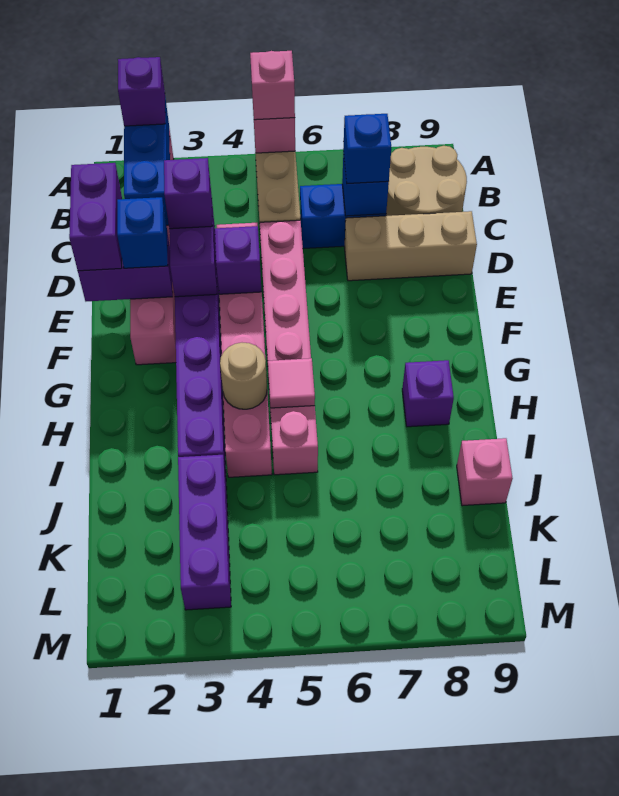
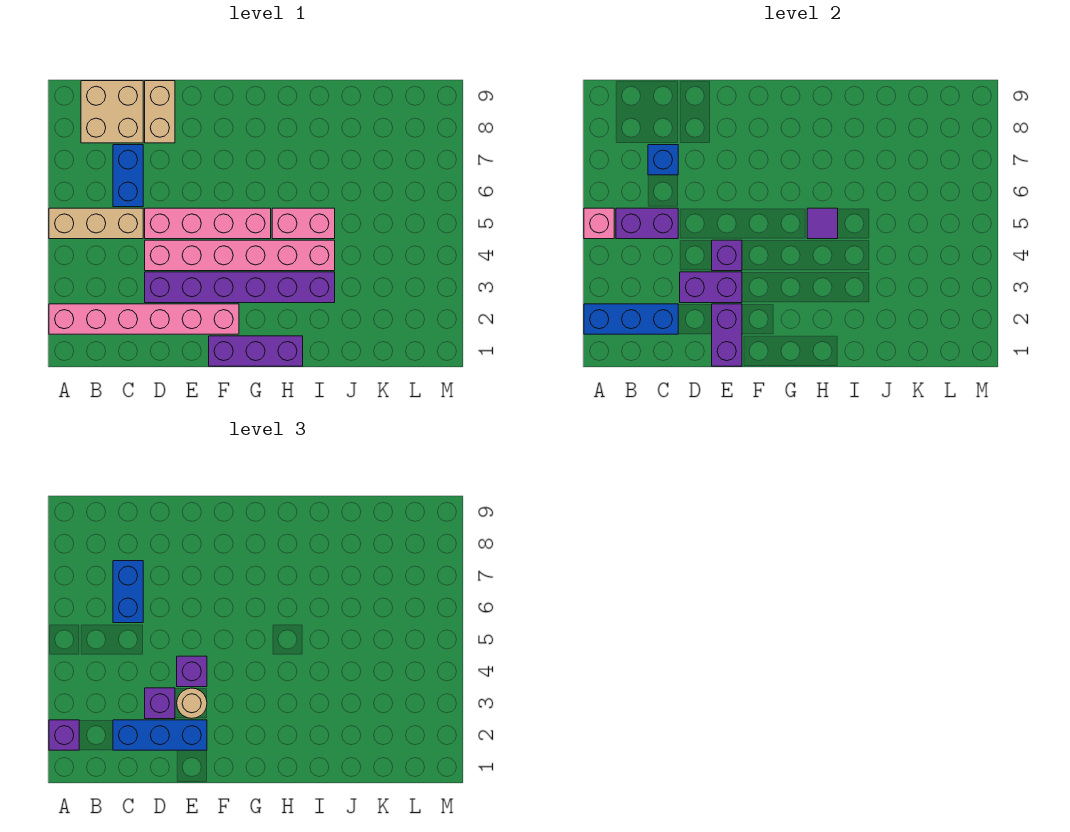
pink brick A5 level 3 -> none
tan round brick B8:C9 level 1 -> tan brick B8:C9 level 1
blue brick C7 level 3 -> blue brick C6:C7 level 3
purple brick D1:E1 level 3 -> purple brick B5:C5 level 2
tan brick D7:D9 level 1 -> tan brick D8:D9 level 1
blue brick E2 level 3 -> blue brick C2:E2 level 3
tan round brick H4 level 2 -> tan round brick E3 level 3
pink tile H5 level 2 -> purple tile H5 level 2
purple brick H8 level 1 -> purple brick E4 level 3
purple brick J3:L3 level 1 -> purple brick F1:H1 level 1
pink brick J9 level 1 -> none

